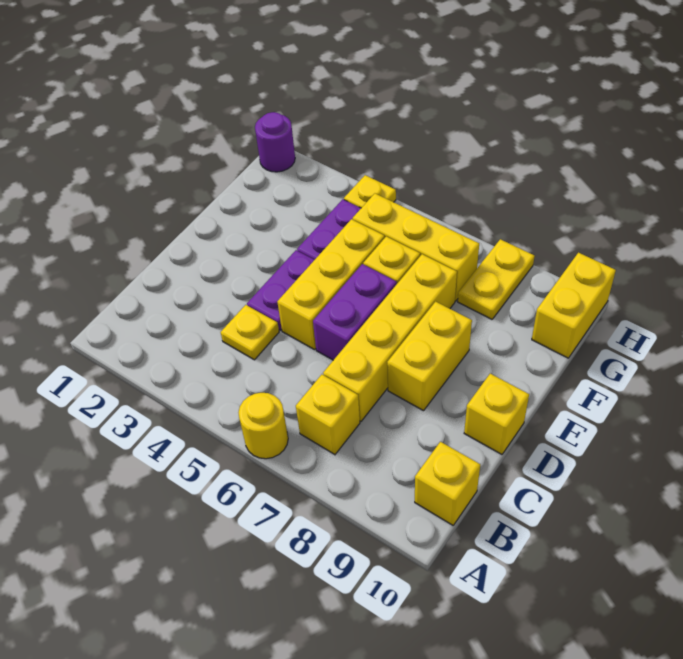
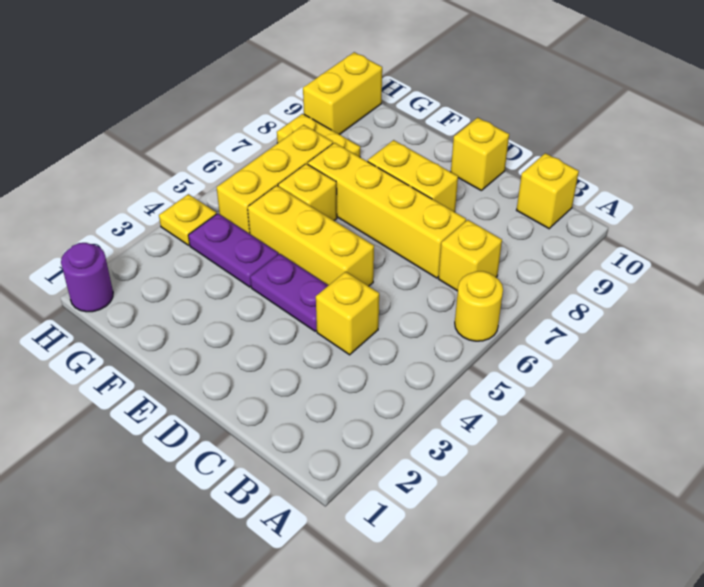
yellow plate C4 level 1 -> yellow brick C4 level 1
purple brick D6:E6 level 1 -> none
yellow brick G10:H10 level 1 -> yellow brick H9:H10 level 1

